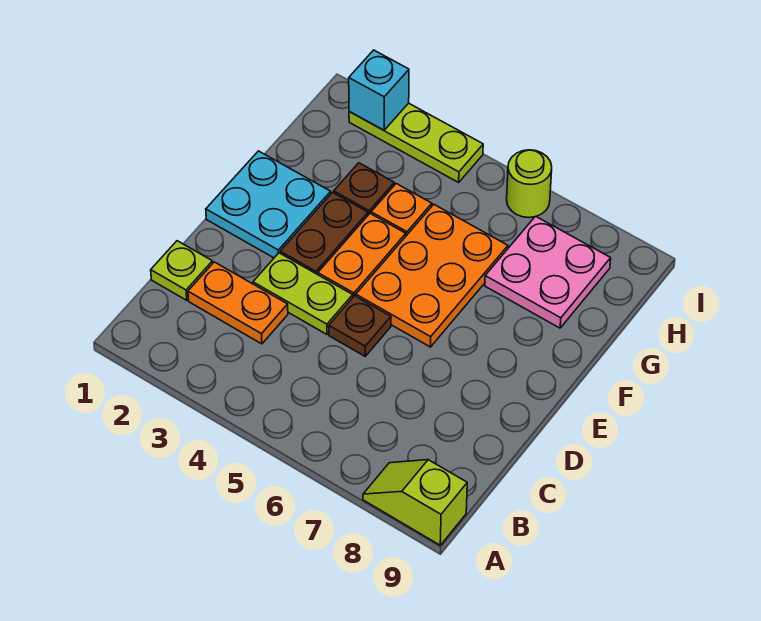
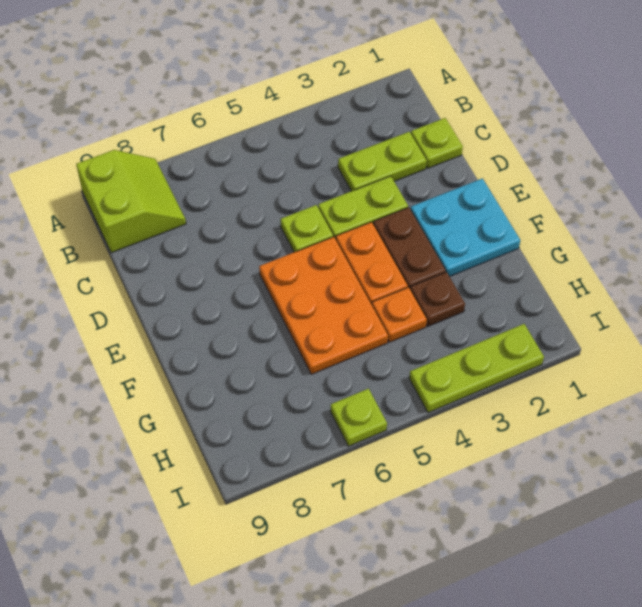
lime slope A8:A9 level 1 top 9 -> lime slope A8:B9 level 1 top 9
orange plate C2:C3 level 1 -> lime plate C2:C3 level 1
brown plate D5 level 1 -> lime plate D5 level 1
pink plate G7:H8 level 1 -> none
cyan brick I2 level 2 -> none
lime round brick I6 level 1 -> lime plate I6 level 1

